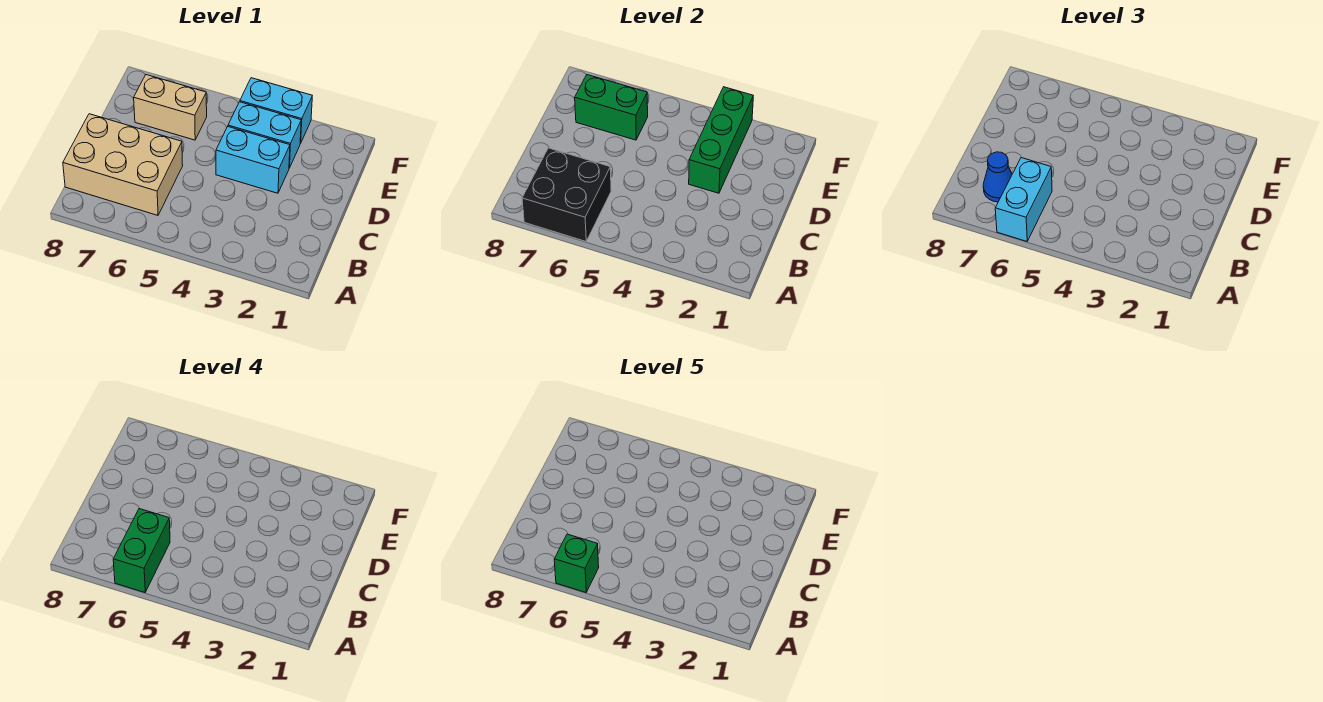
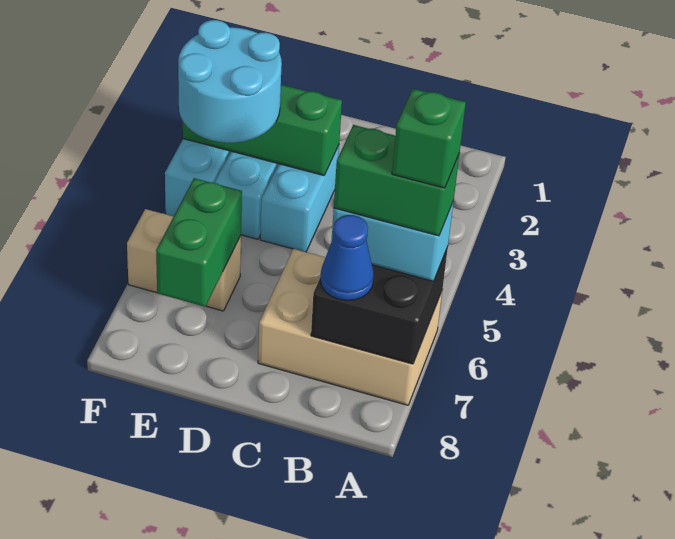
tan brick B6:C8 level 1 -> tan brick A6:C7 level 1
none -> cyan round brick E3:F4 level 3
tan brick E6:E7 level 1 -> tan brick E6:F6 level 1

